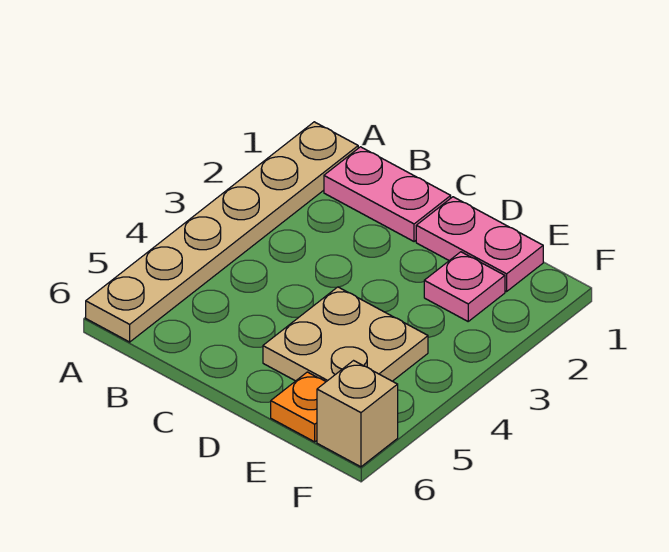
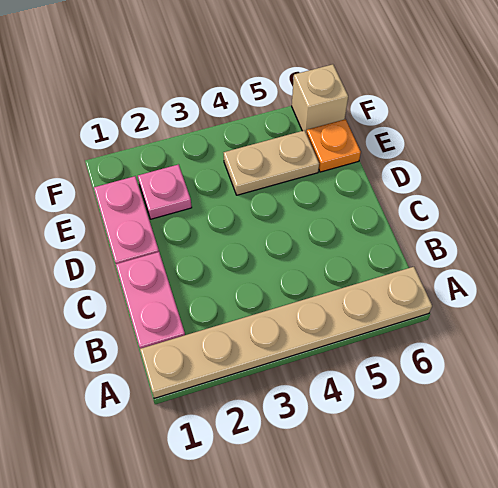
tan plate D4:E5 level 1 -> tan plate E4:E5 level 1

